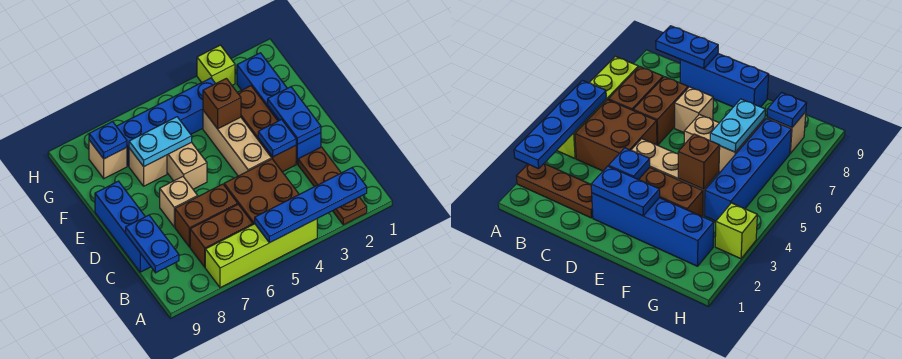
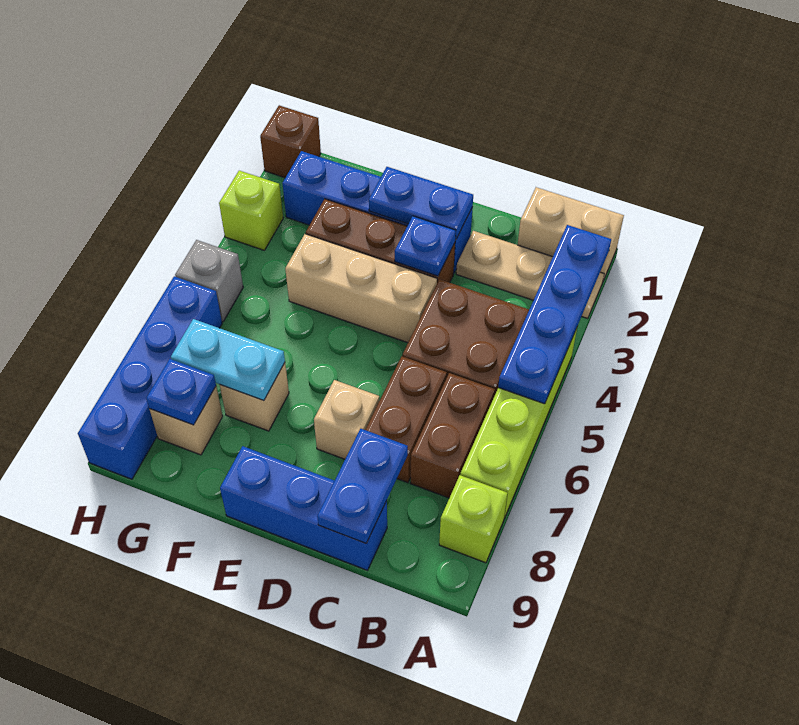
brown plate A2:C2 level 1 -> tan plate A2:C2 level 1
none -> lime brick A8 level 1
blue plate B9:C9 level 2 -> blue plate C8:C9 level 2
tan brick E6:F6 level 1 -> tan brick A1:B1 level 1
brown brick F4 level 2 -> brown brick H1 level 1
cyan plate F6:F7 level 2 -> cyan plate F7:G7 level 2
blue brick G4:G7 level 1 -> blue brick H6:H9 level 1
none -> grey brick H5 level 1

